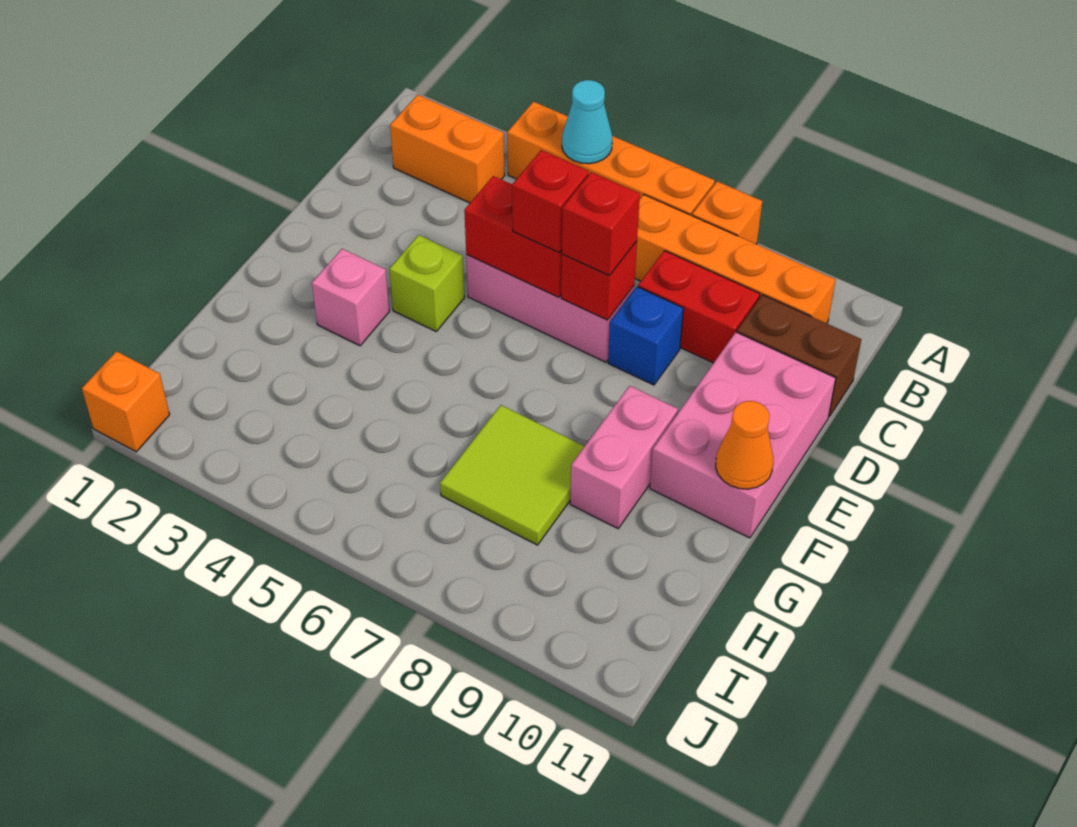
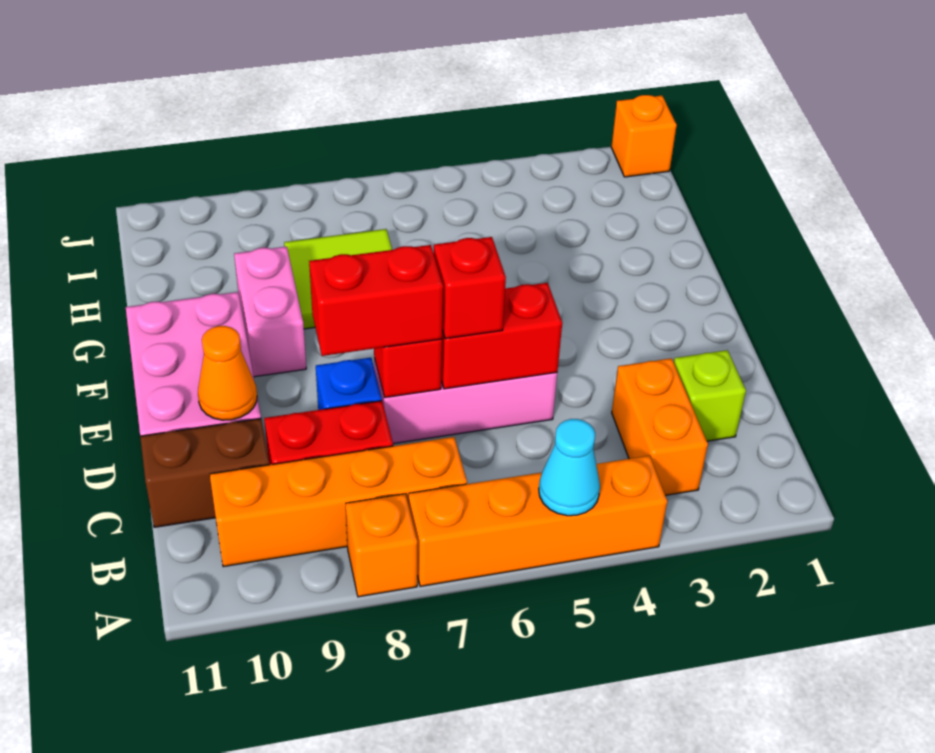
orange brick B2:B3 level 1 -> orange brick B3:C3 level 1
red brick D7 level 3 -> red brick D7:D8 level 3
lime brick E4 level 1 -> lime brick C2 level 1
pink brick F3 level 1 -> none
orange cone F11 level 2 -> orange cone D10 level 2

